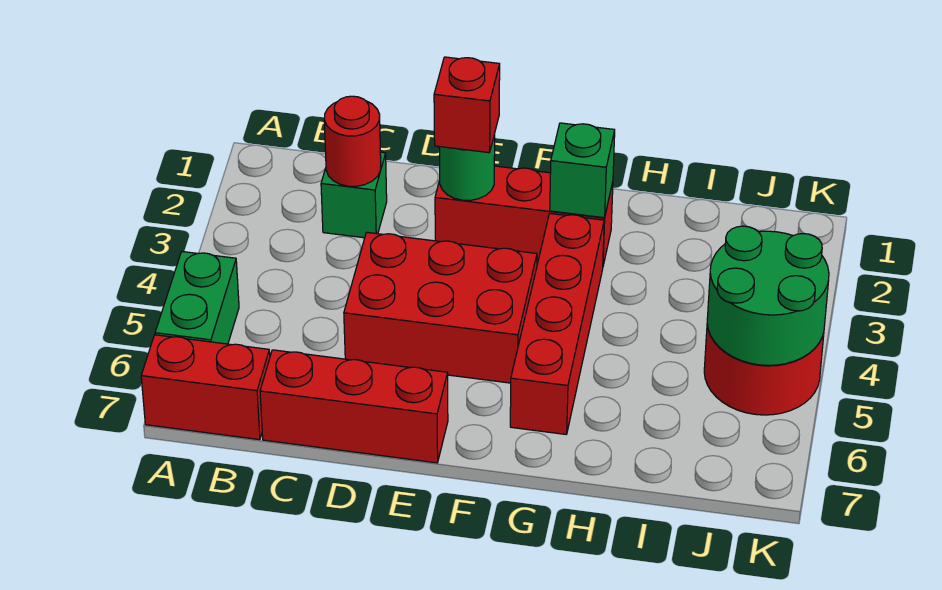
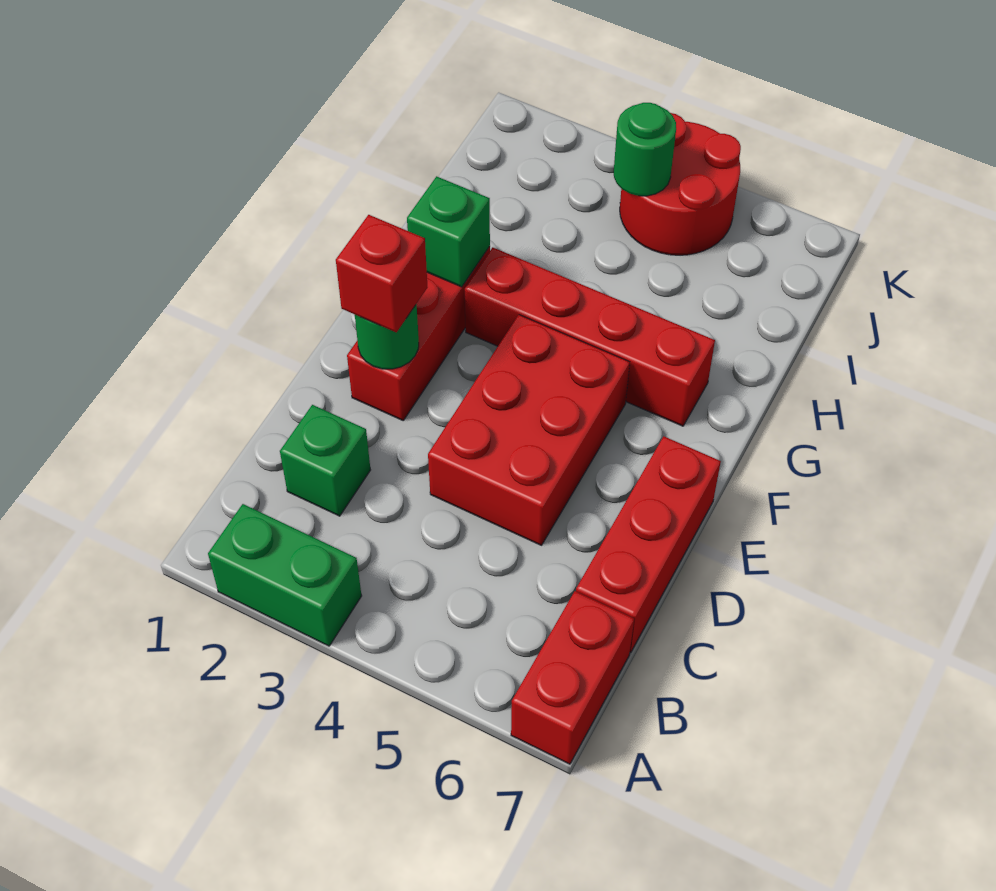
green brick A5:A6 level 1 -> green brick A2:A3 level 1
red round brick C2 level 2 -> none
green round brick J4:K5 level 2 -> green round brick J4 level 2

